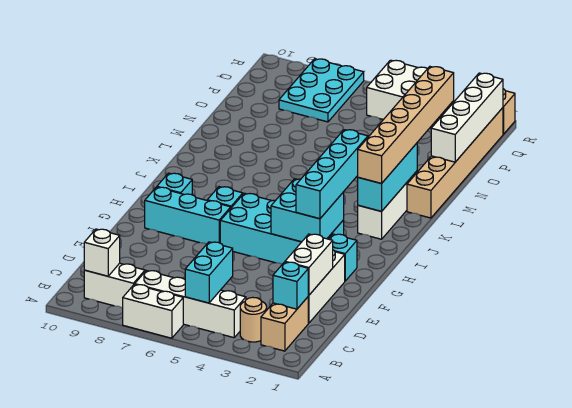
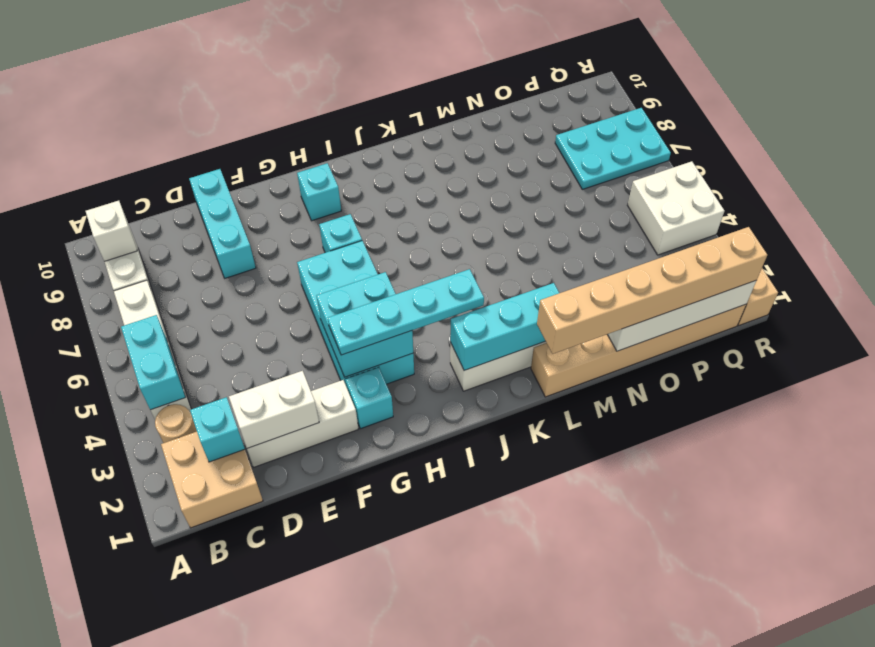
white brick A6:A7 level 1 -> none
tan brick B2:C2 level 1 -> tan brick B1:C2 level 1
cyan brick B5:C5 level 2 -> cyan brick B4:B5 level 2
cyan brick G3:J3 level 3 -> cyan plate G3:J3 level 3
cyan brick G7:G9 level 1 -> cyan brick E8:E10 level 1
tan brick J2:O2 level 3 -> tan brick L1:Q1 level 3

